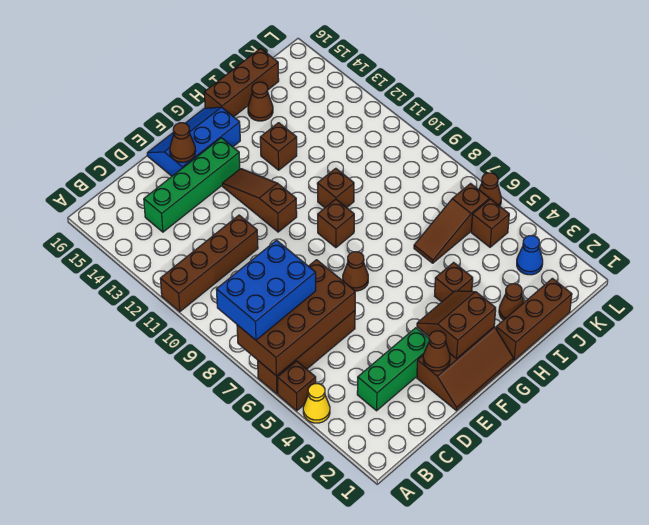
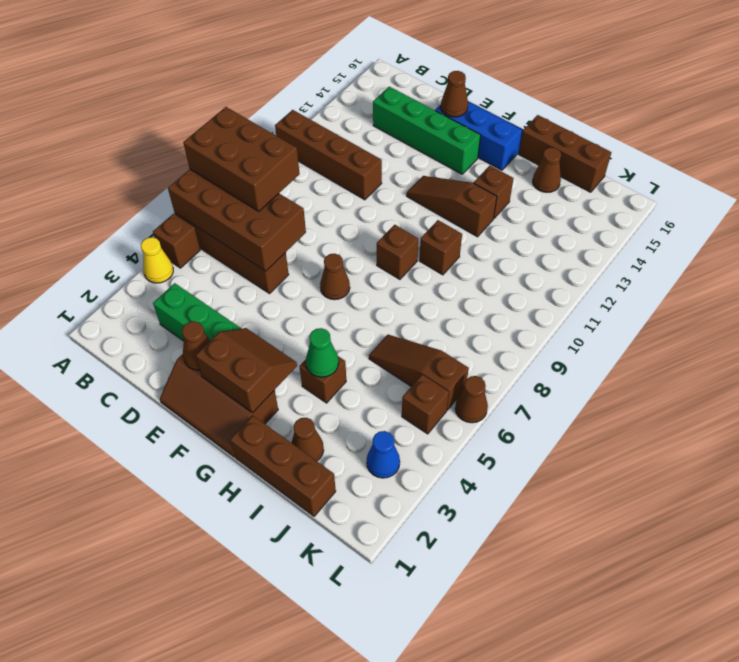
blue brick A7:C8 level 3 -> brown brick A7:C8 level 3
brown slope F11:F13 level 1 top 11 -> brown slope F12:H12 level 1 top H
none -> green cone H4 level 2

